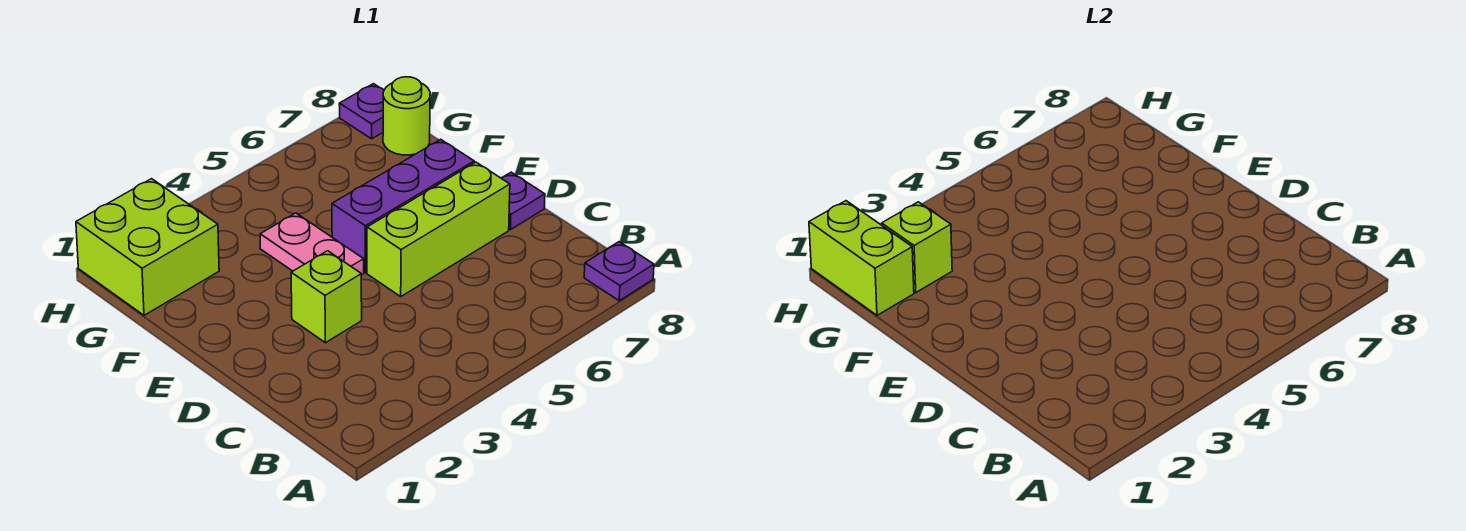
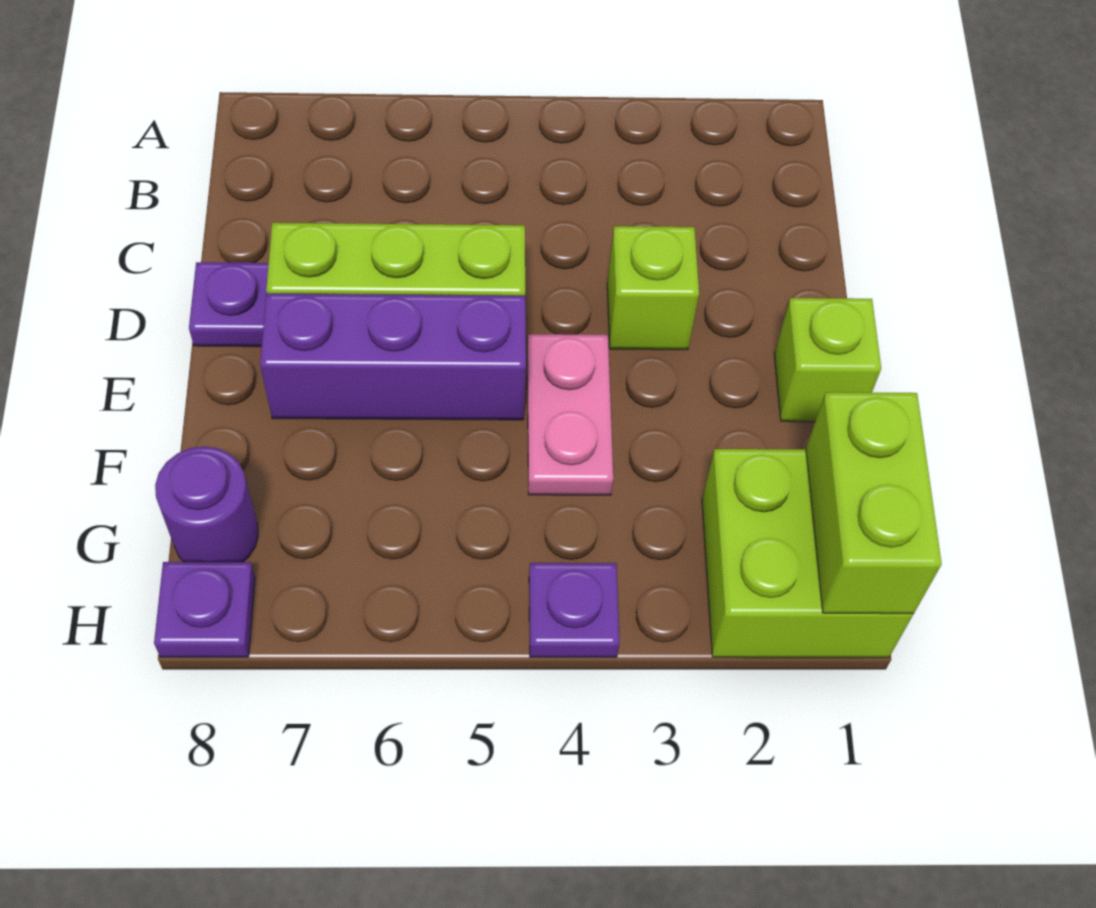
purple plate A8 level 1 -> purple plate H4 level 1
lime brick G2 level 2 -> lime brick E1 level 1
lime round brick G8 level 1 -> purple round brick G8 level 1

